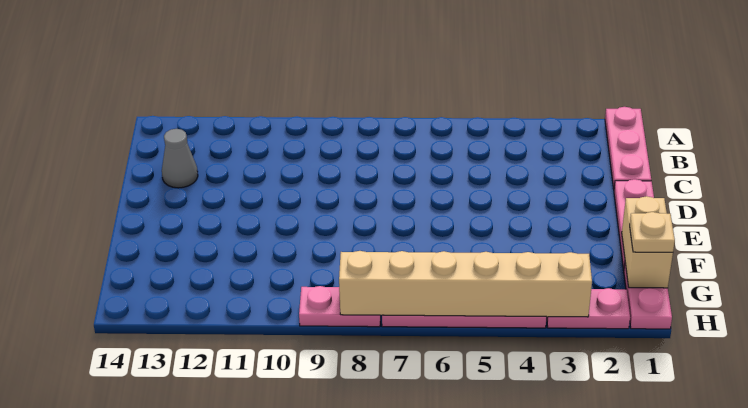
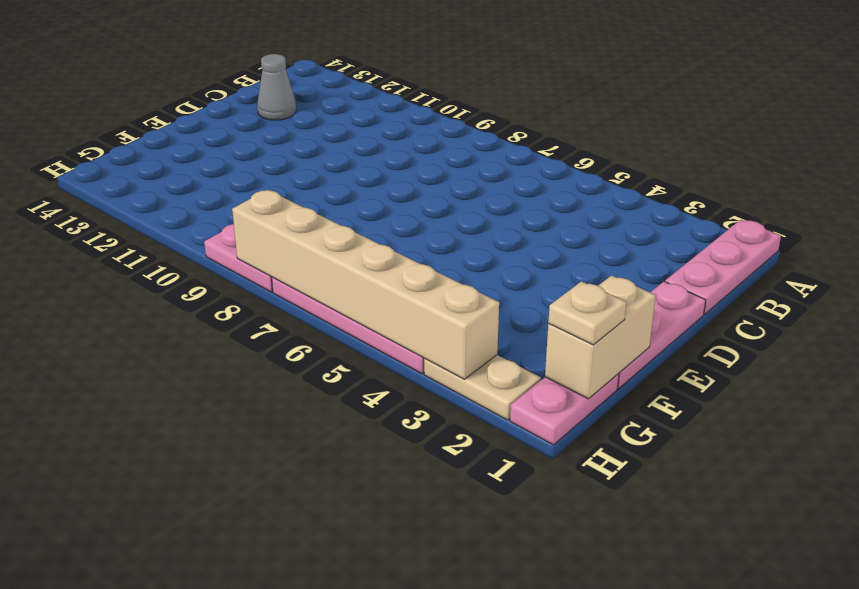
pink plate H2:H3 level 1 -> tan plate H2:H3 level 1

